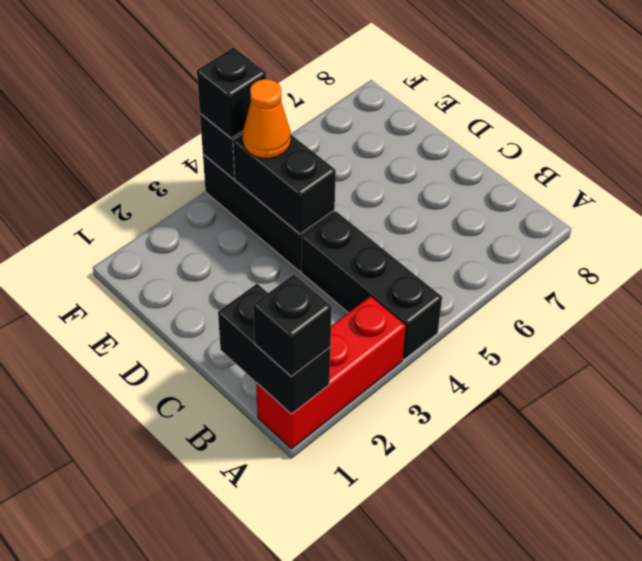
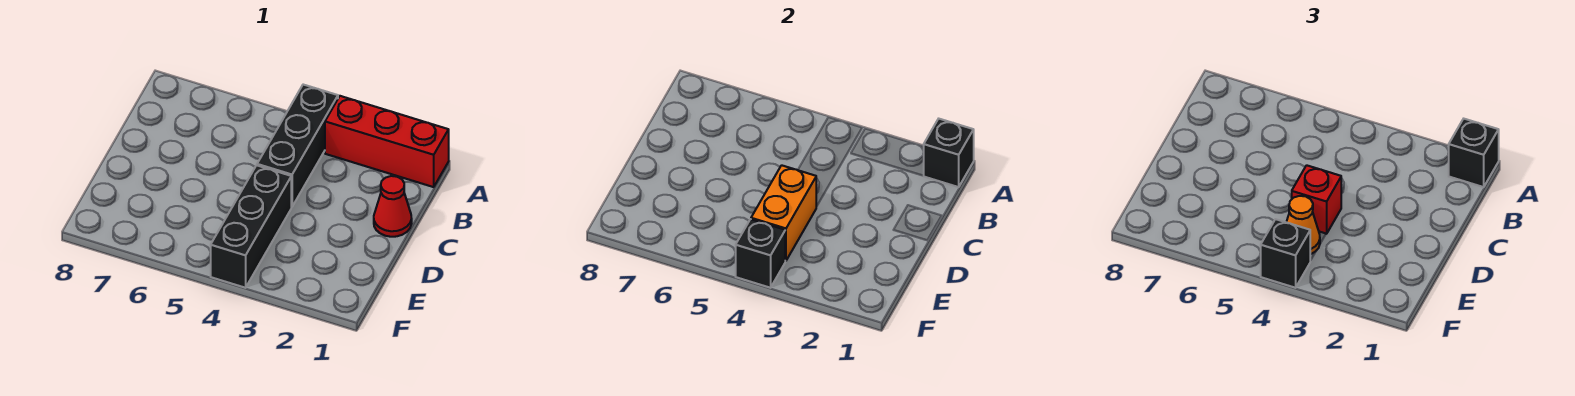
black brick A1:B1 level 2 -> black brick A1 level 2
none -> red cone C1 level 1
black brick D4:E4 level 2 -> orange brick D4:E4 level 2
none -> red brick D4 level 3

